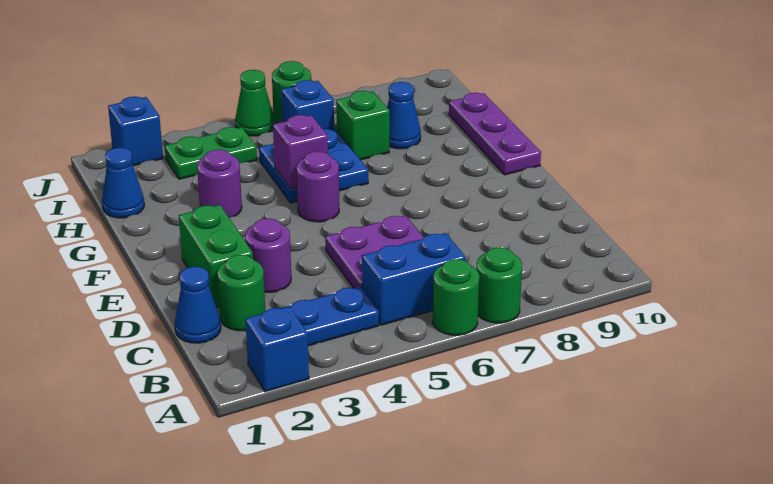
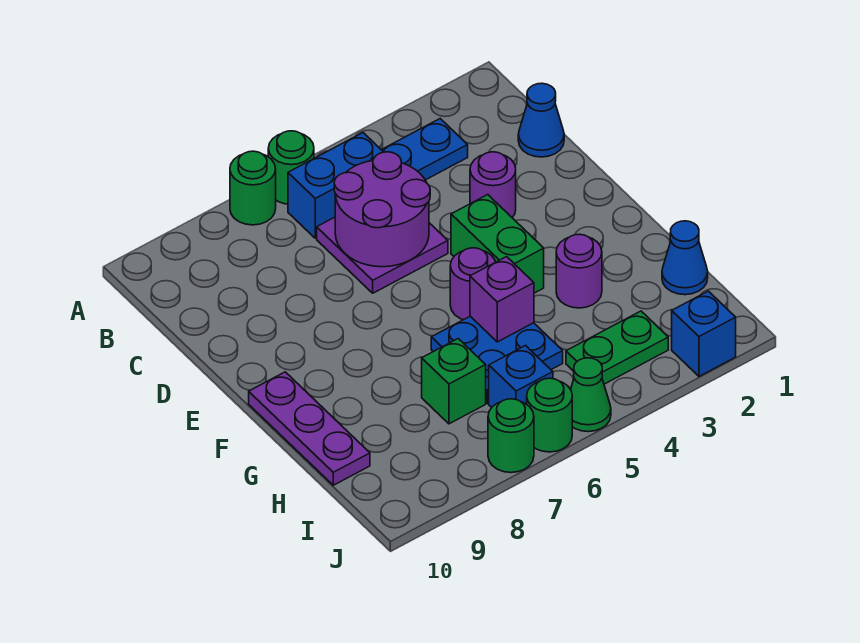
blue brick A2 level 1 -> none
green round brick C2 level 1 -> green round brick J7 level 1
none -> purple round brick C5:D6 level 2
green brick D2:E2 level 1 -> green brick E4:F4 level 1
blue cone H8 level 1 -> none

